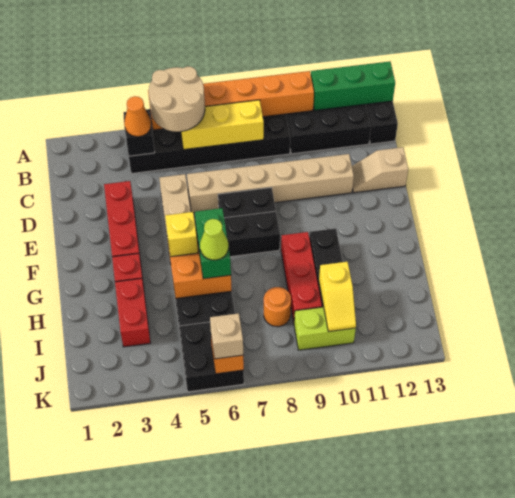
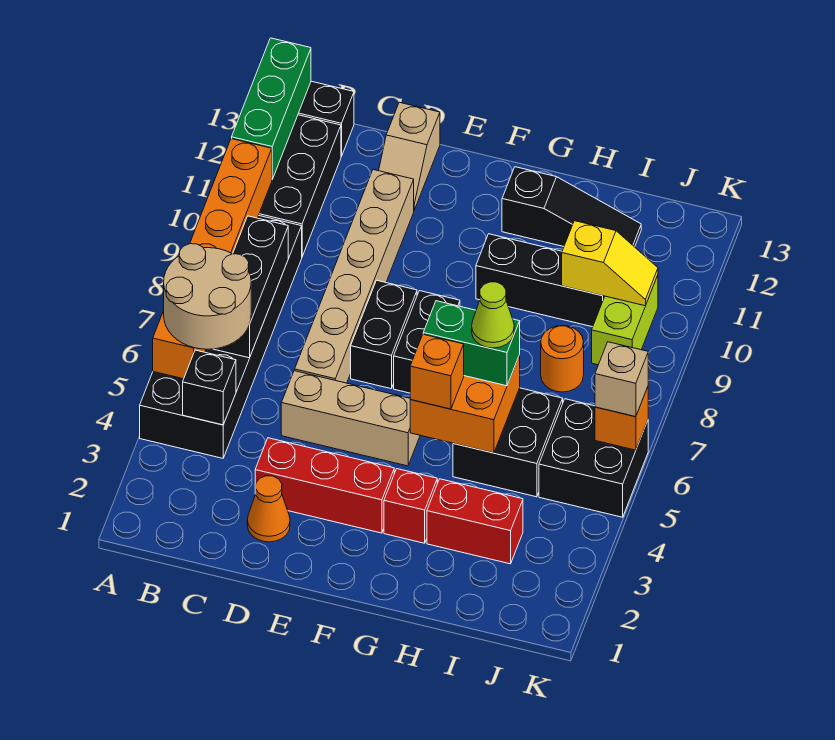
orange cone B4 level 3 -> orange cone D2 level 1
yellow brick B6:B8 level 2 -> black brick B6:B8 level 2
yellow brick G5 level 3 -> orange brick G5 level 3
red brick G9:I9 level 1 -> none
none -> black slope G12:I12 level 1 top G

